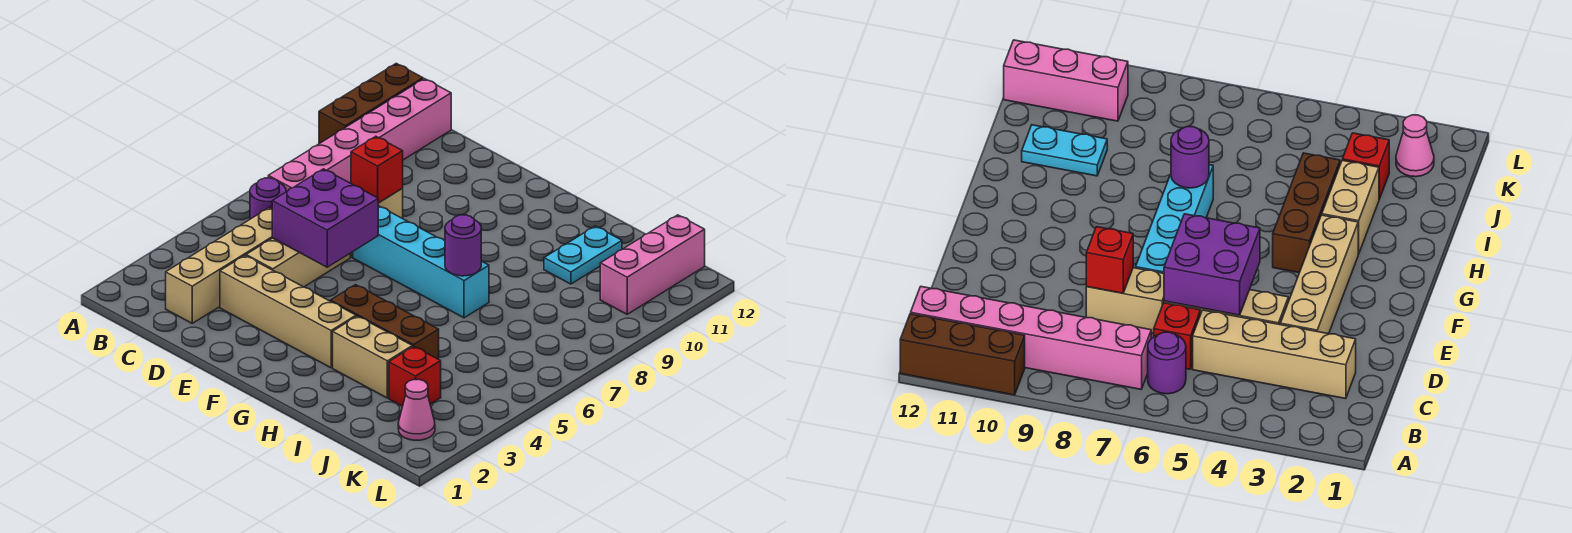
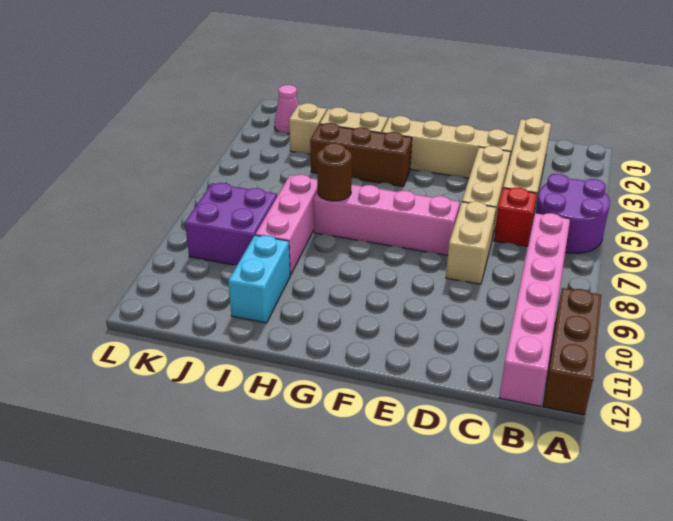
purple round brick B6 level 1 -> purple round brick A5:B6 level 1
purple brick D5:E6 level 2 -> purple brick J8:K9 level 1
red brick D8 level 2 -> none
cyan brick E7:H7 level 1 -> pink brick E7:H7 level 1
purple round brick H7 level 2 -> brown round brick H7 level 2
cyan plate I10:I11 level 1 -> cyan brick I10:I11 level 1
red brick J3 level 1 -> tan brick J3 level 1
pink brick K10:K12 level 1 -> pink brick I7:I9 level 1

